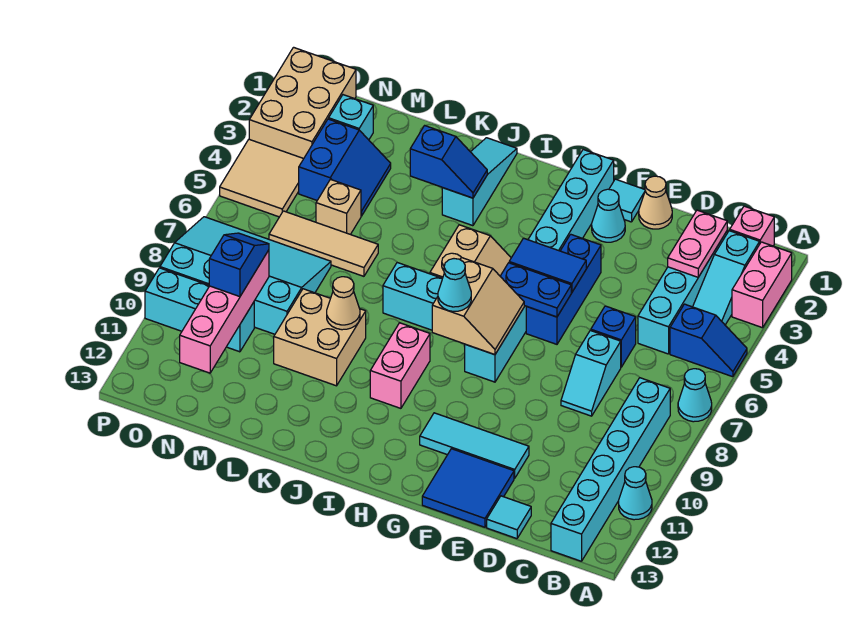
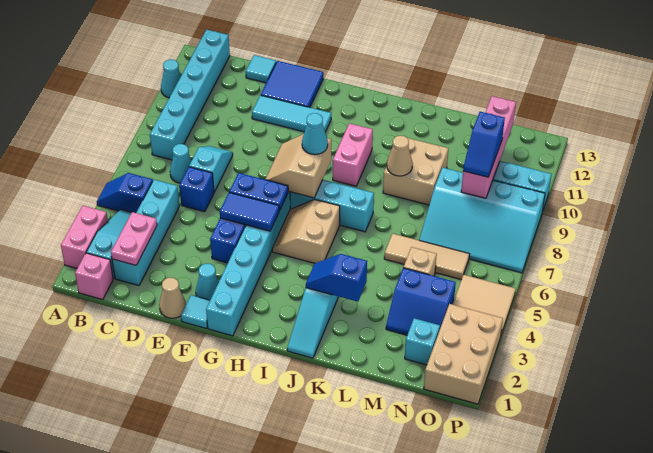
cyan cone A7 level 1 -> cyan cone C7 level 1
blue slope M3:N4 level 1 top N -> blue slope M3:N4 level 1 top 4

